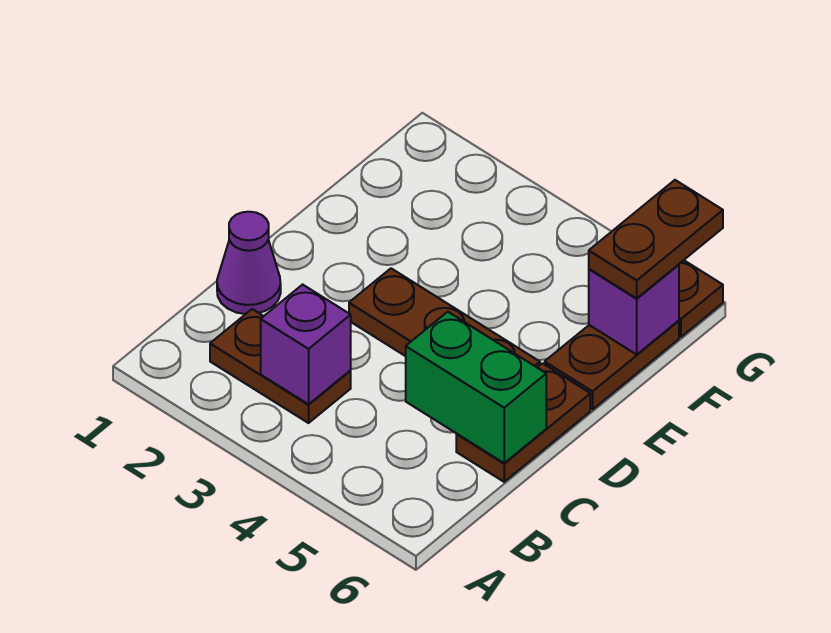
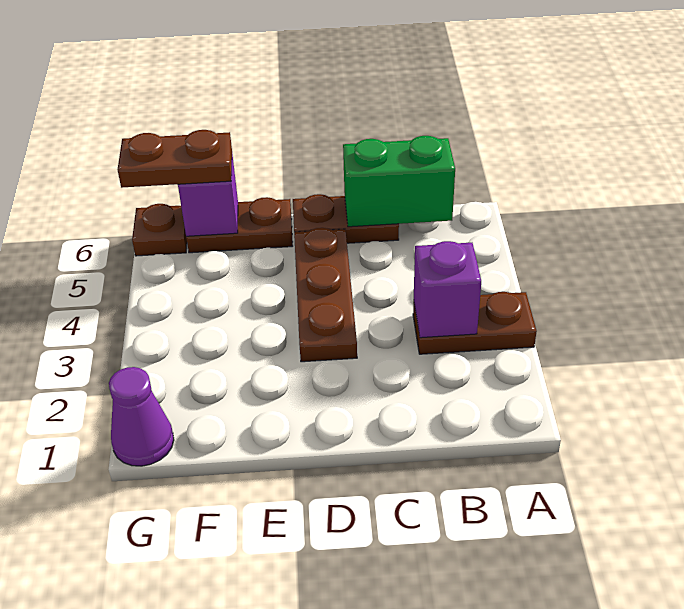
brown plate B2:B3 level 1 -> brown plate A3:B3 level 1
purple cone C1 level 1 -> purple cone G1 level 1
green brick C5:C6 level 2 -> green brick B6:C6 level 2

